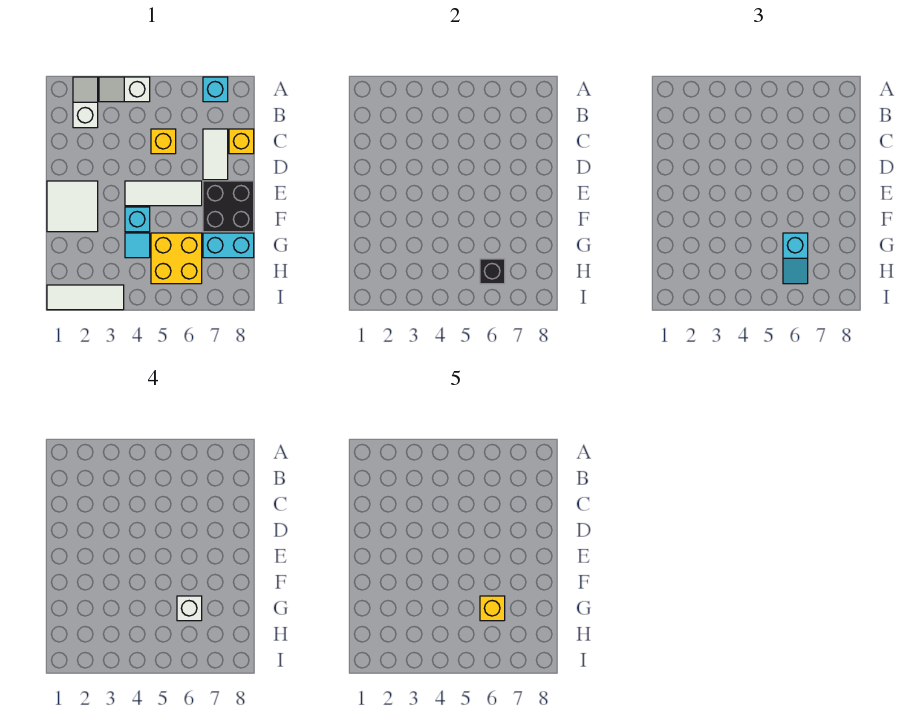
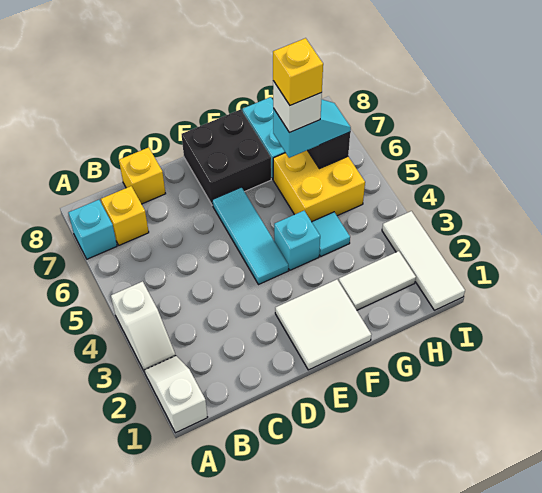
white slope A2:B2 level 1 top B -> white slope A1:A2 level 1 top 1
yellow brick C5 level 1 -> yellow brick B7 level 1
white tile C7:D7 level 1 -> white tile G2:H2 level 1
white tile E4:E6 level 1 -> cyan tile E4:E6 level 1

